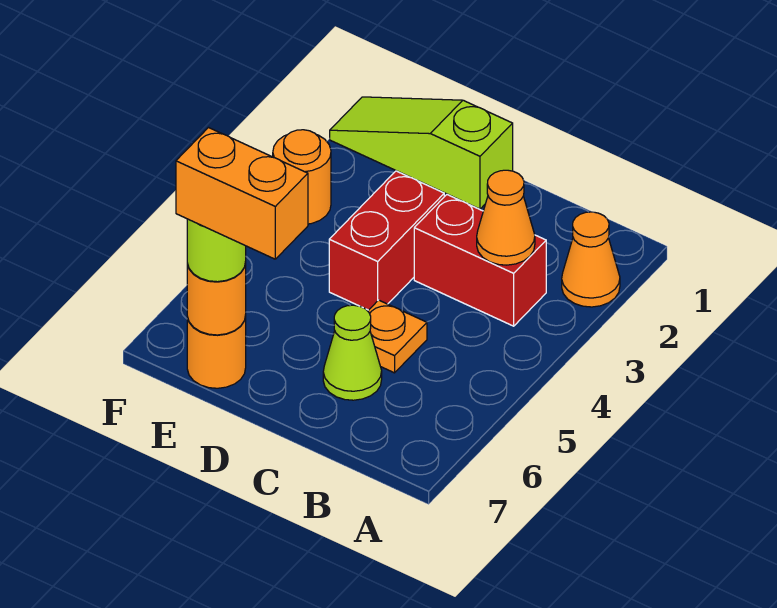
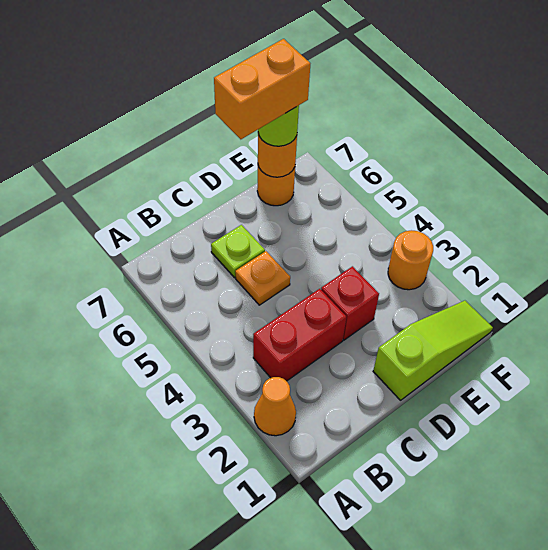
orange cone B3 level 2 -> none
lime cone C6 level 1 -> lime plate C6 level 1
red brick D3:D4 level 1 -> red brick D3 level 1

